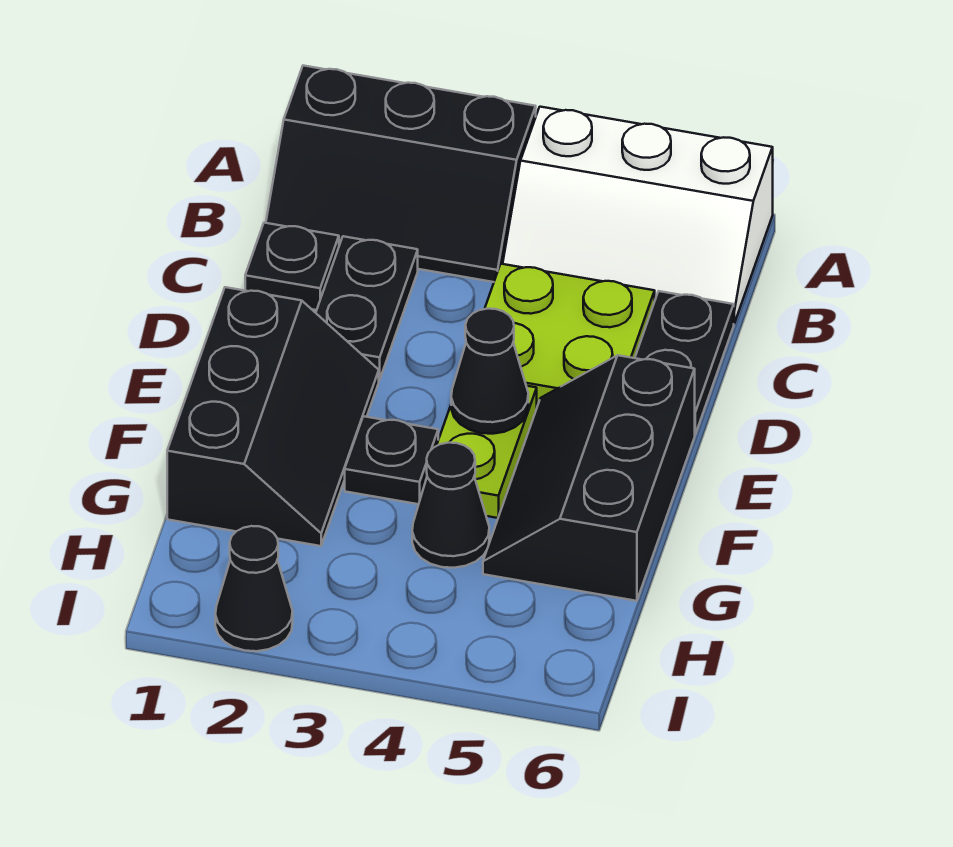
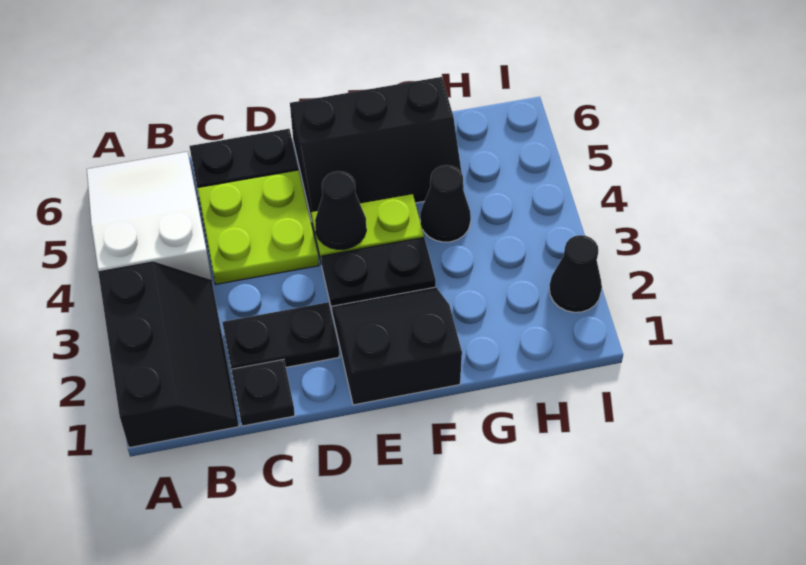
white slope A4:B6 level 1 top A -> white slope A4:B6 level 1 top 4
black slope E1:G2 level 1 top 1 -> black slope E1:F2 level 1 top 1
black plate F3 level 1 -> black plate E3:F3 level 1

